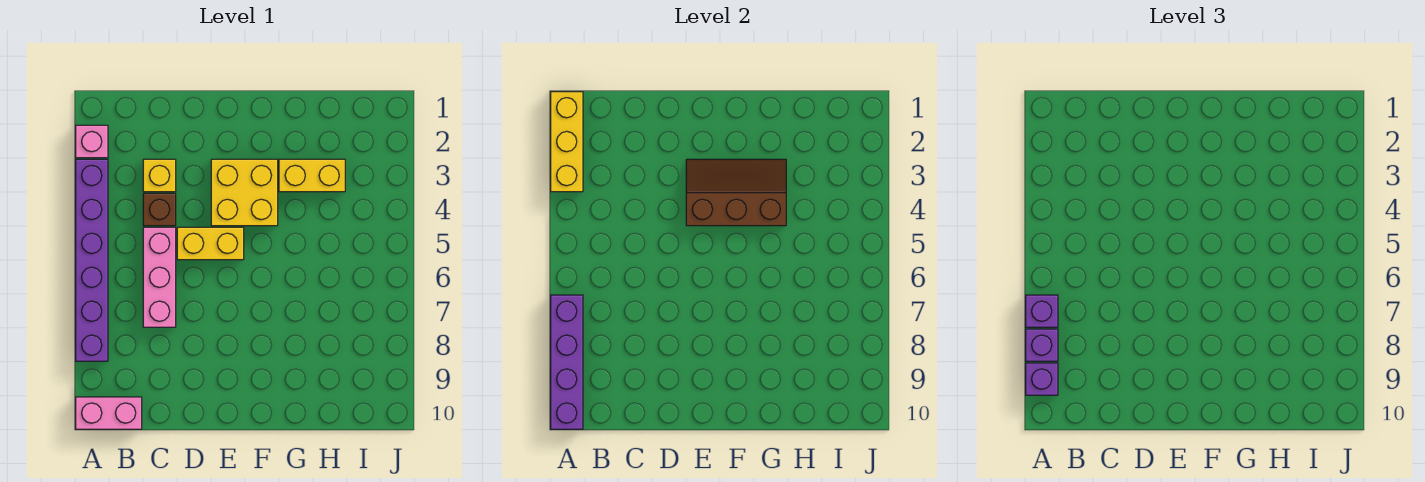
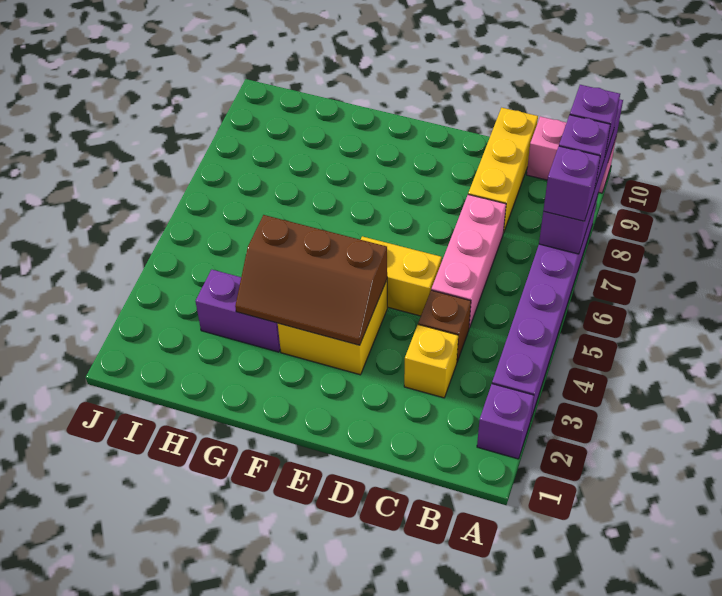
yellow brick A1:A3 level 2 -> yellow brick C8:C10 level 1
pink brick A2 level 1 -> purple brick A2 level 1
yellow brick G3:H3 level 1 -> purple brick G3:H3 level 1

